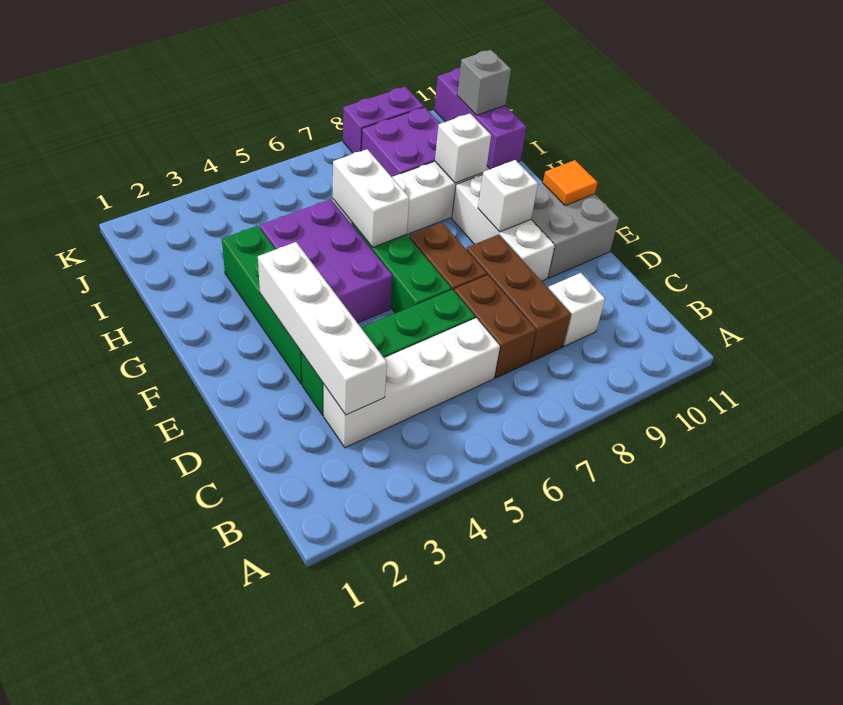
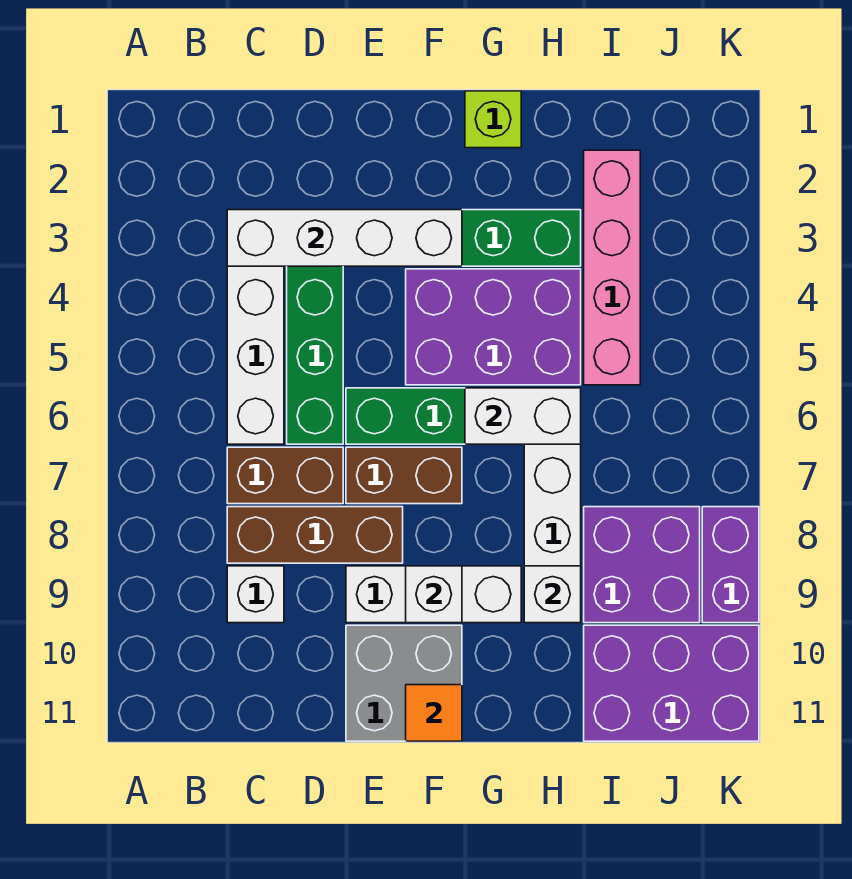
none -> lime brick G1 level 1
none -> pink brick I2:I5 level 1
purple brick I11:K11 level 1 -> purple brick I10:K11 level 1
grey brick J11 level 2 -> none

